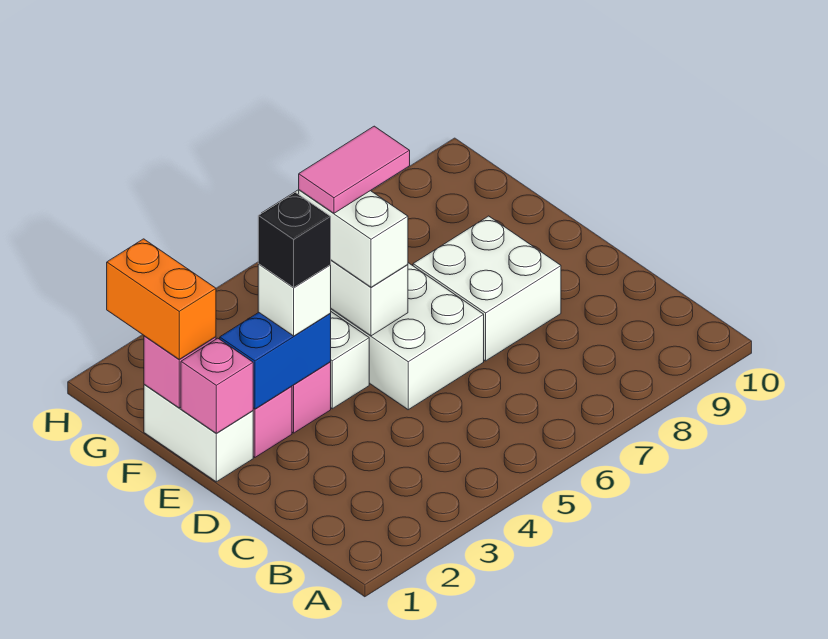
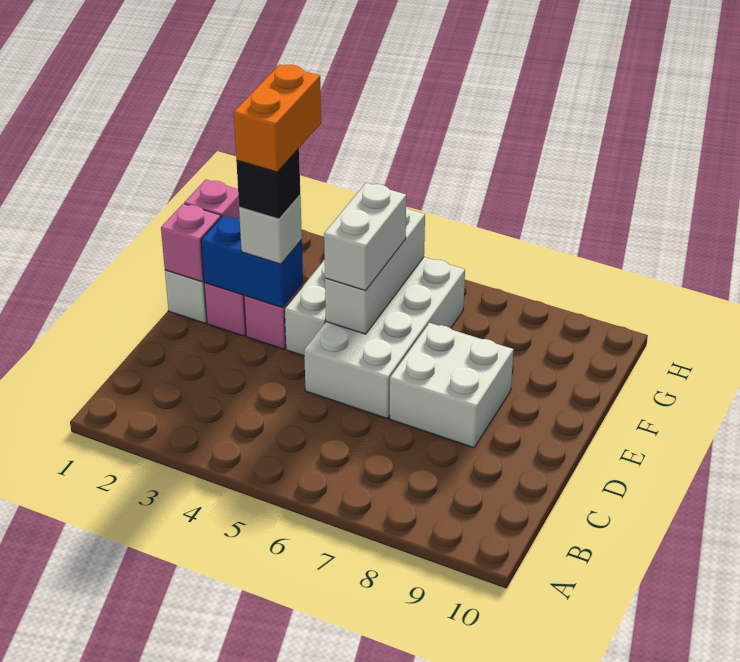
orange brick F1:G1 level 3 -> orange brick E3:F3 level 5
pink tile F5:F6 level 4 -> none

